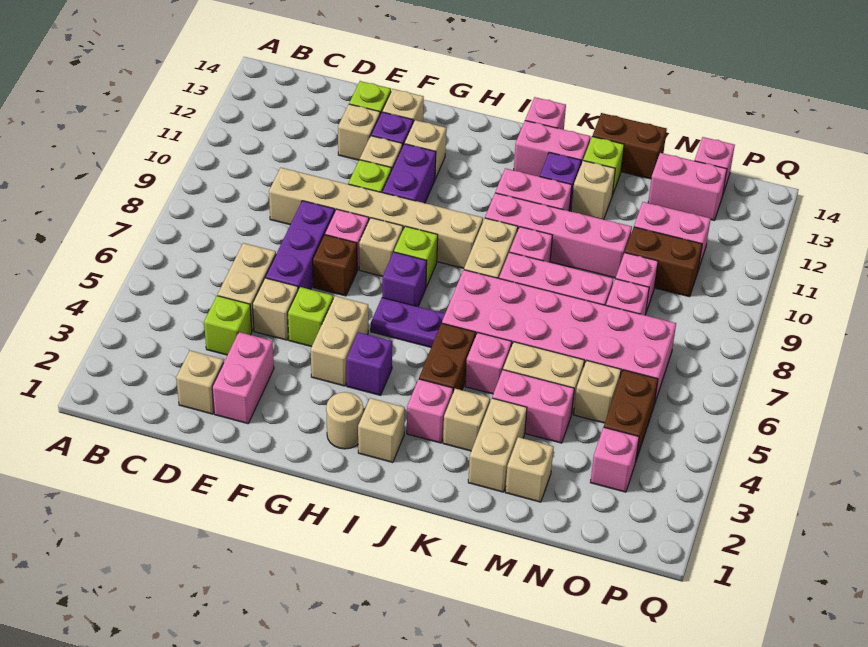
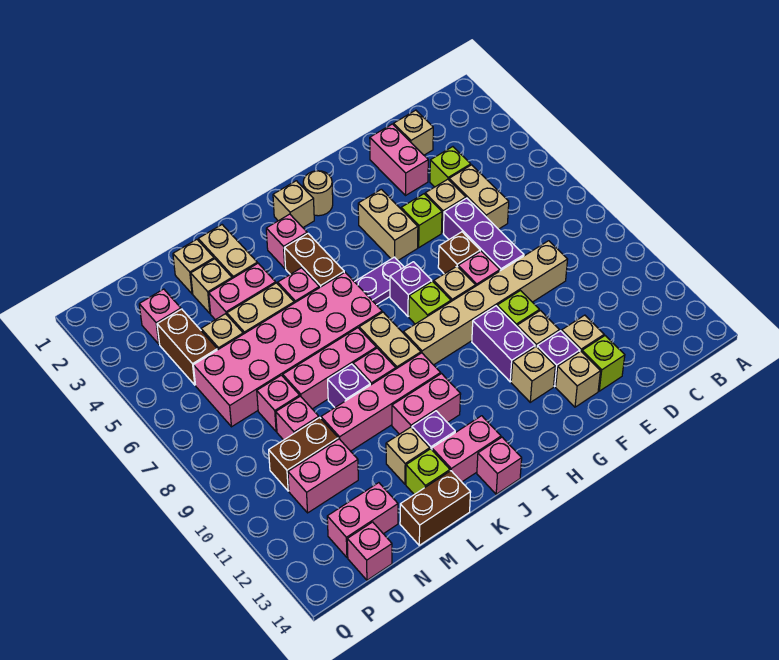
purple brick H4 level 1 -> purple brick L9 level 1
tan brick K3 level 1 -> tan brick M3 level 1

